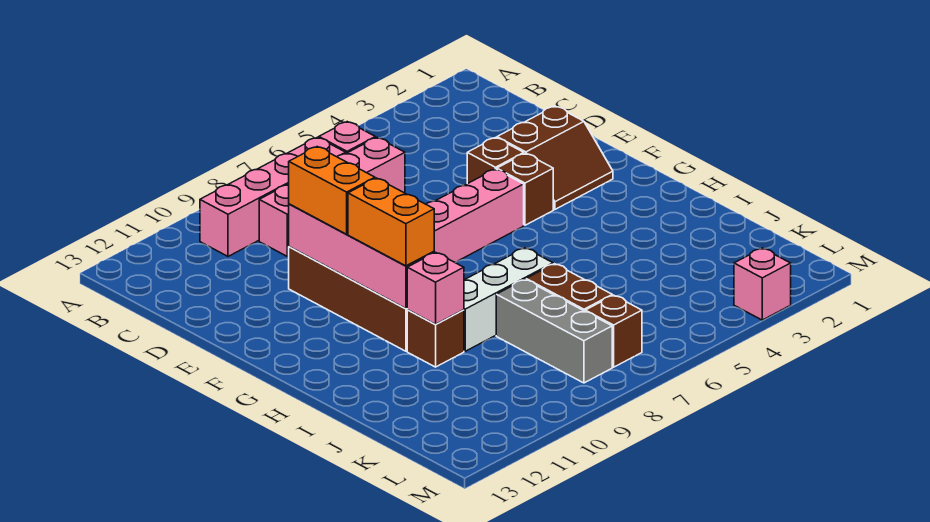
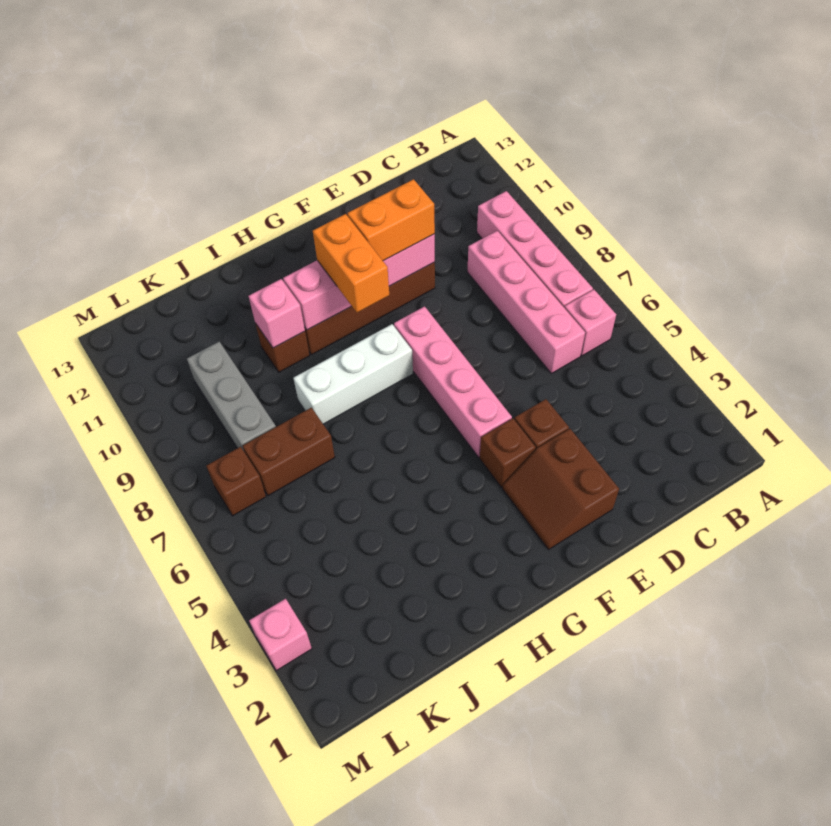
orange brick G10:H10 level 3 -> orange brick G9:G10 level 3
white brick I7:I9 level 1 -> white brick G8:I8 level 1
grey brick J8:L8 level 1 -> grey brick K8:K10 level 1

